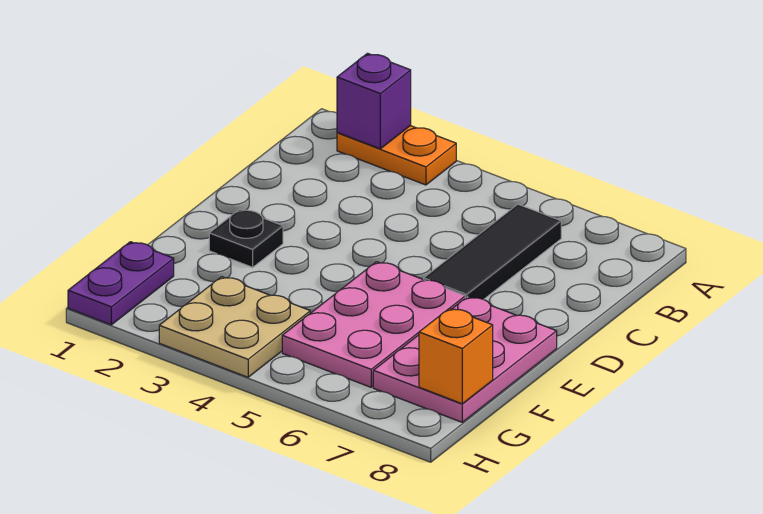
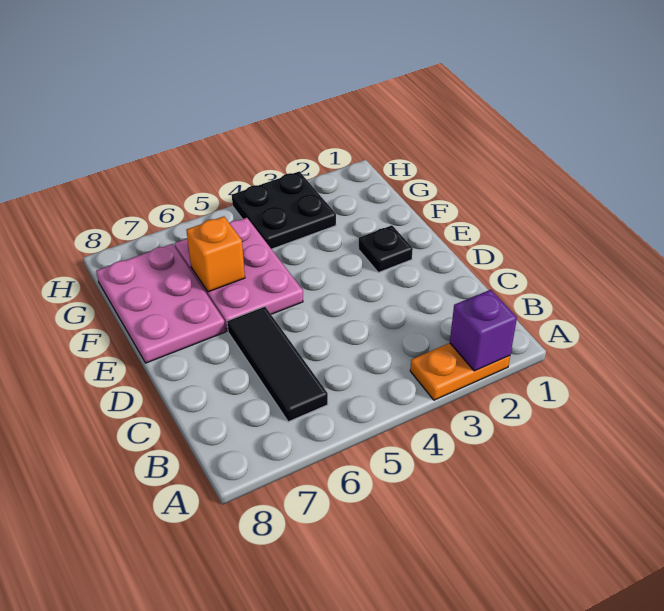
purple plate G1:H1 level 1 -> none
tan plate G3:H4 level 1 -> black plate G3:H4 level 1
orange brick G8 level 2 -> orange brick F6 level 2

